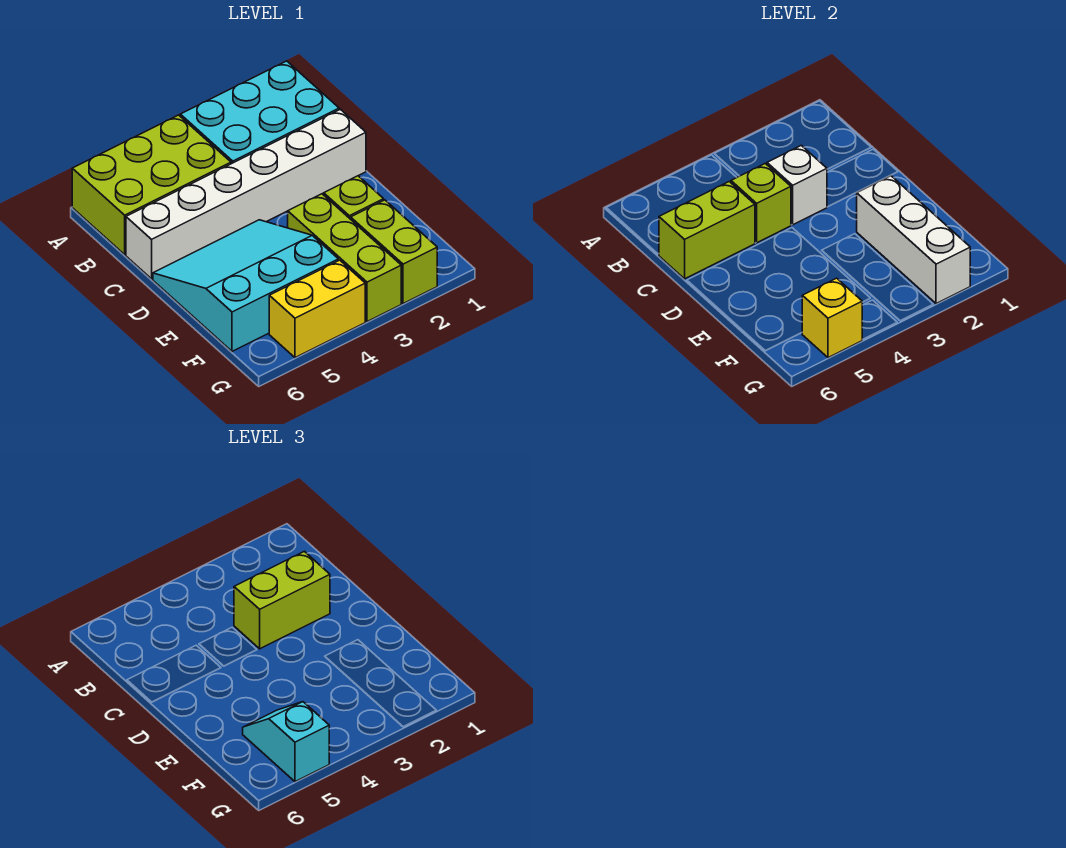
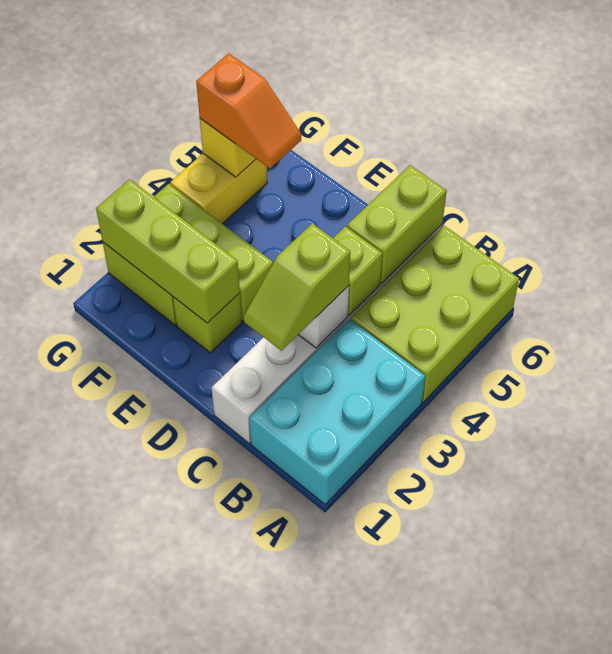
lime brick C2:C3 level 3 -> lime slope C2:C3 level 3 top 3
cyan slope D4:F6 level 1 top F -> none
white brick E2:G2 level 2 -> lime brick E2:G2 level 2
cyan slope F5:G5 level 3 top G -> orange slope F5:G5 level 3 top G

